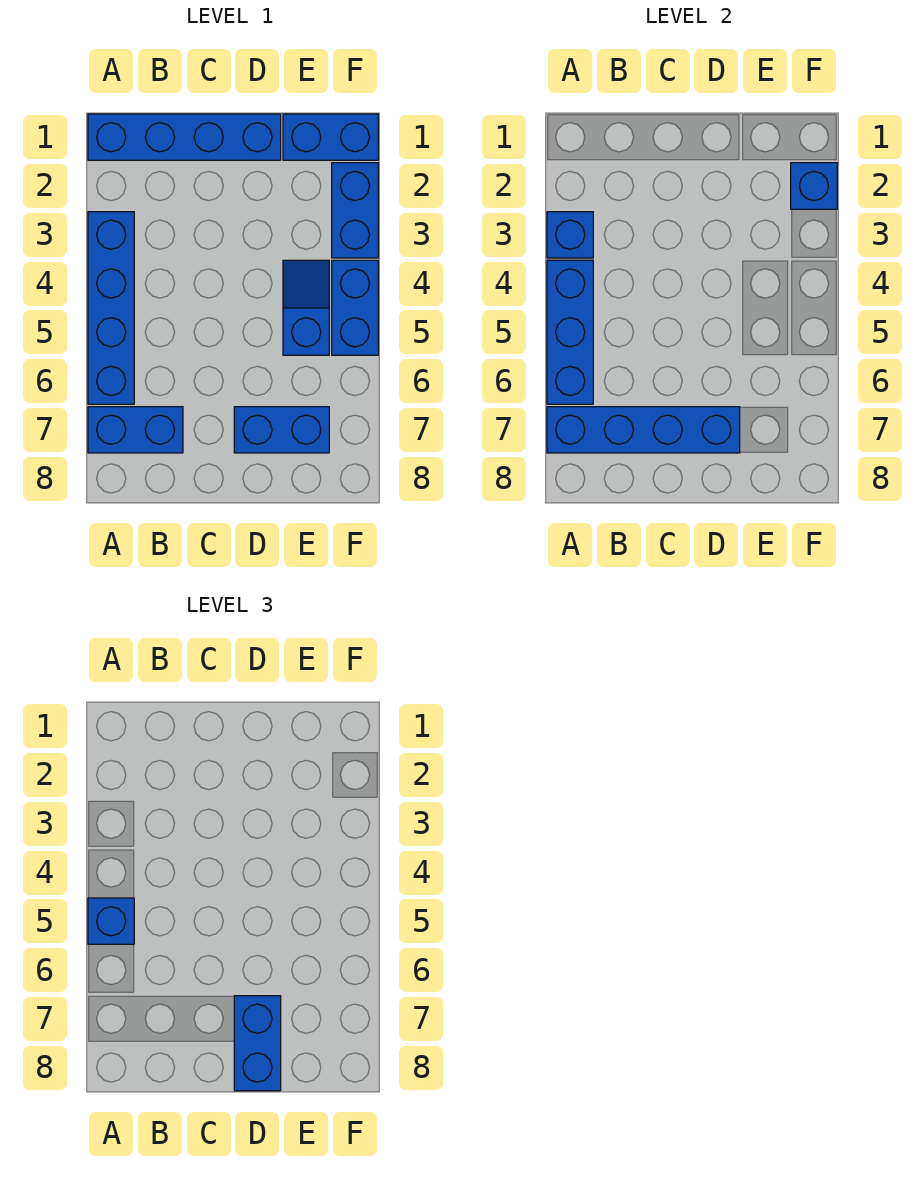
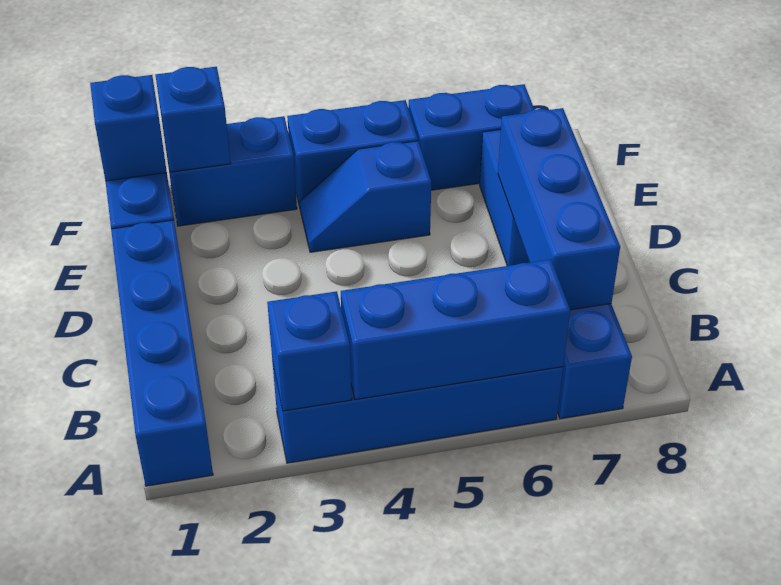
blue brick A5 level 3 -> blue brick F1 level 2
blue brick A7:D7 level 2 -> blue brick B7:D7 level 2
blue brick D7:D8 level 3 -> blue brick F6:F7 level 1

